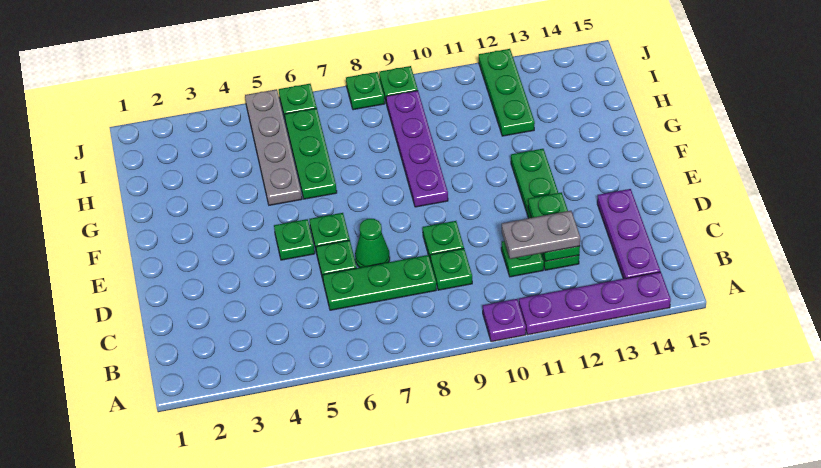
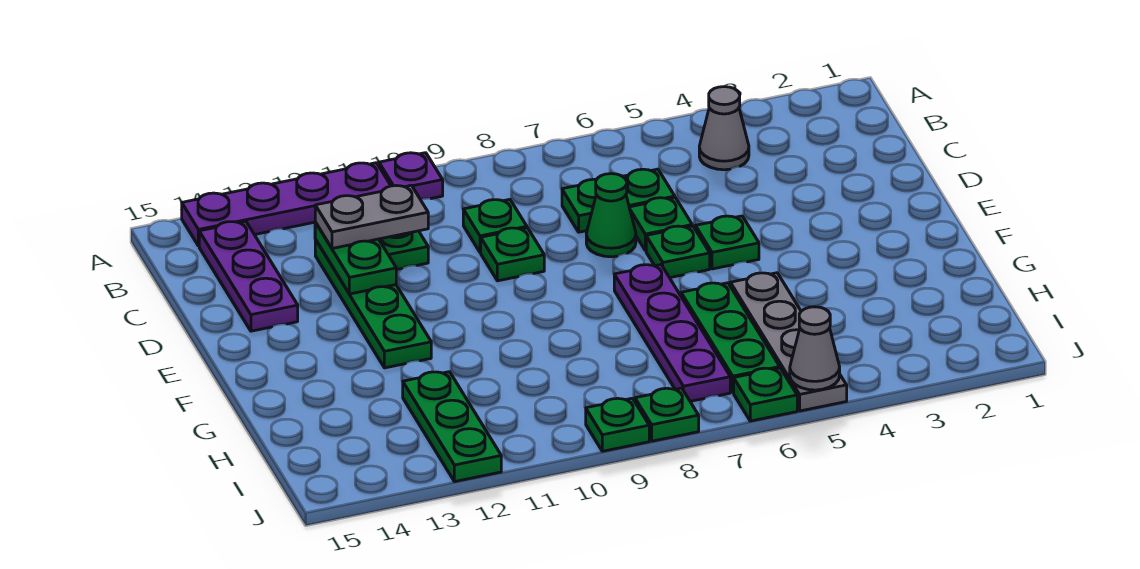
none -> grey cone B4 level 1
green plate C6:C8 level 1 -> green plate C6:C7 level 1
purple plate F9:I9 level 1 -> purple plate F7:I7 level 1
none -> grey cone J5 level 2

